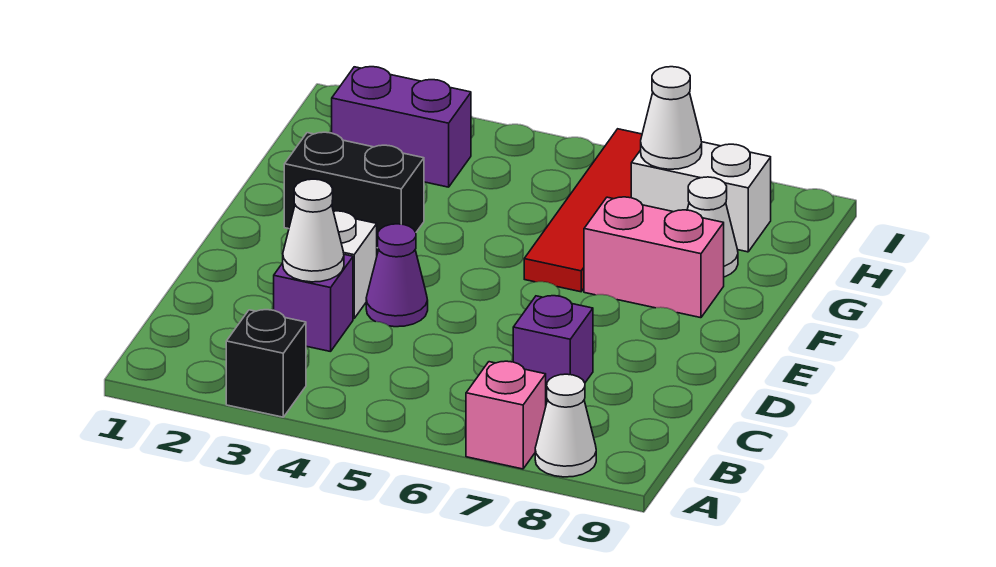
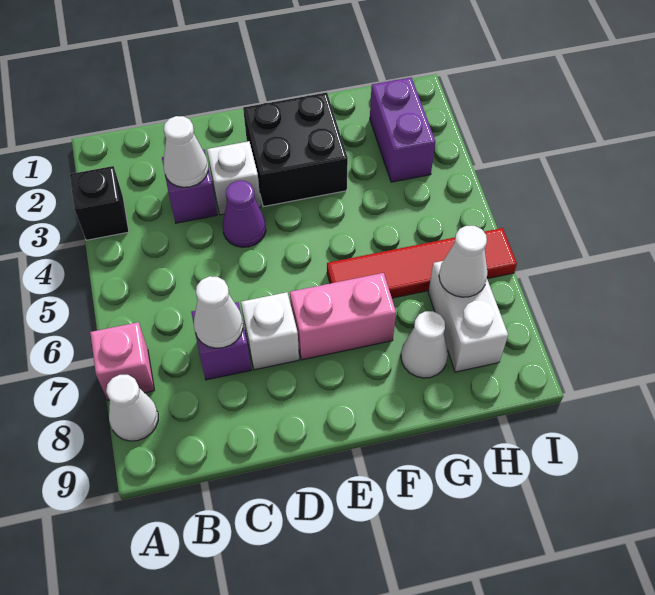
none -> white cone C7 level 2
none -> white brick D7 level 1
black brick F2:F3 level 1 -> black brick E2:F3 level 1
pink brick F7:F8 level 1 -> pink brick E7:F7 level 1

